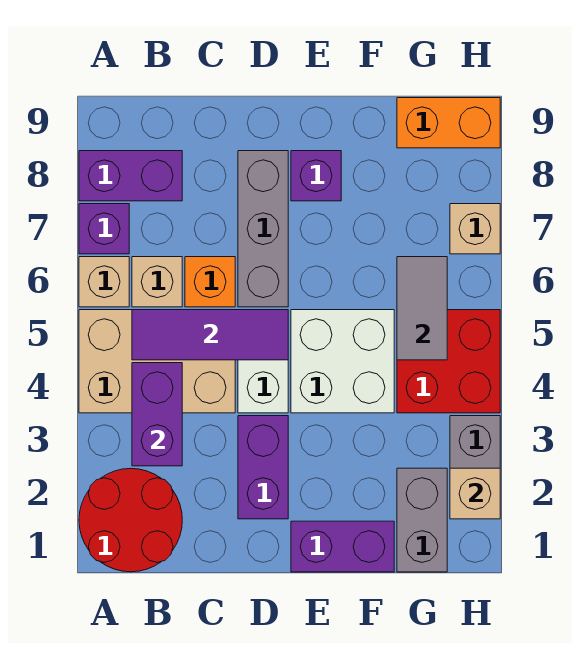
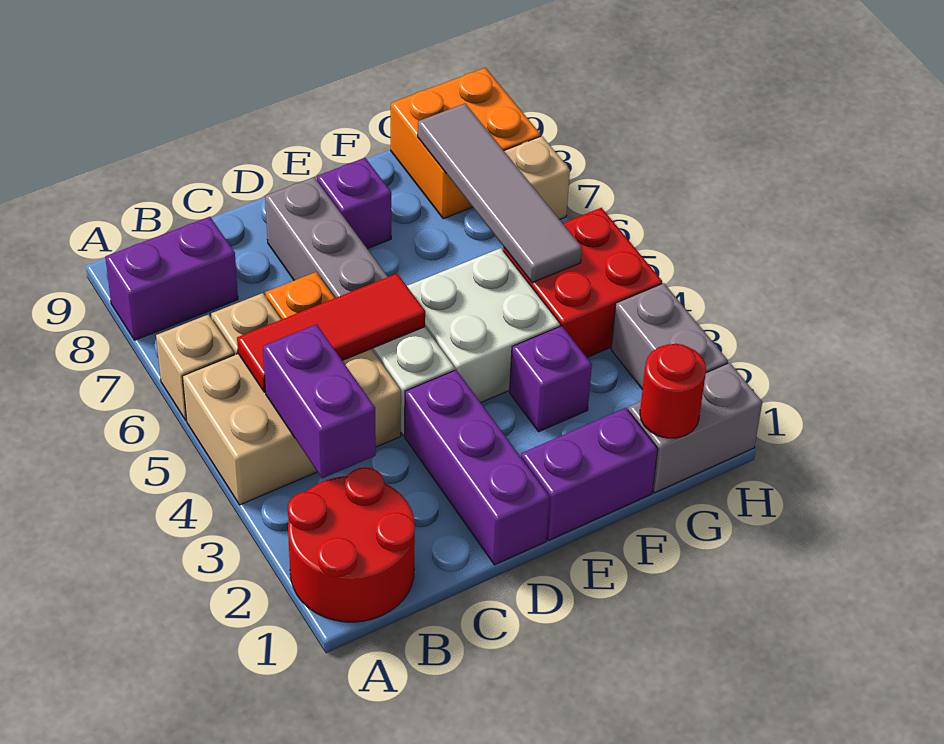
purple brick A7 level 1 -> purple brick F3 level 1
purple tile B5:D5 level 2 -> red tile B5:D5 level 2
purple brick D2:D3 level 1 -> purple brick D1:D3 level 1
grey brick G1:G2 level 1 -> grey brick G1:H1 level 1
none -> red round brick G1 level 2
grey tile G5:G6 level 2 -> grey tile G5:G8 level 2
orange brick G9:H9 level 1 -> orange brick G8:H9 level 1
tan brick H2 level 2 -> none

